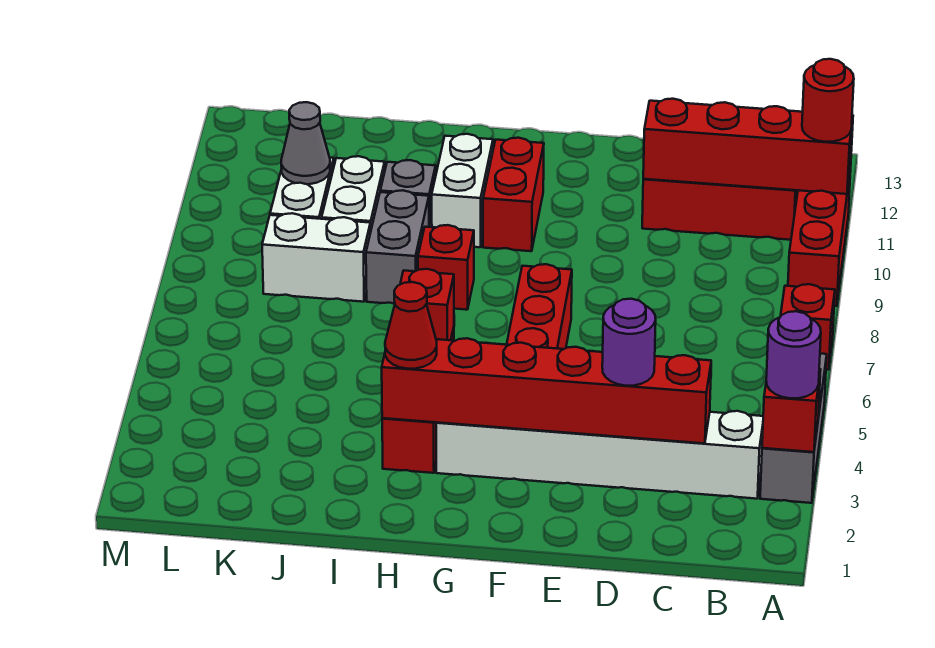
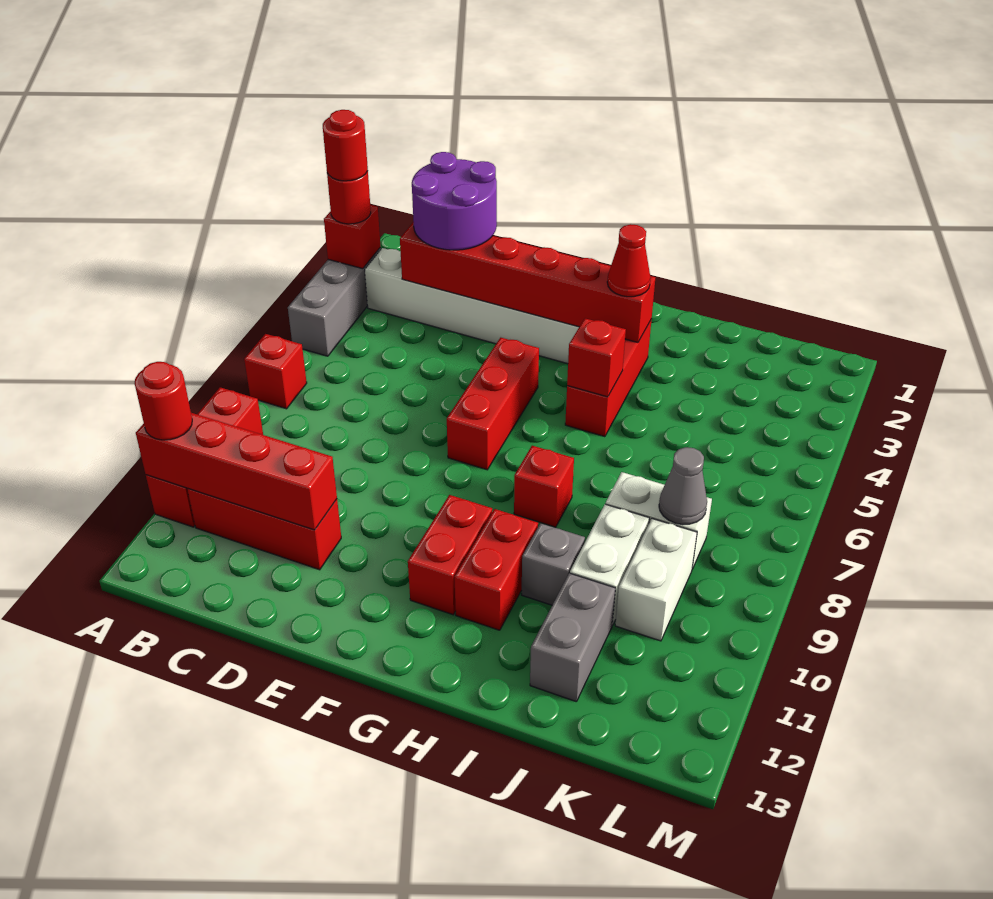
purple round brick A3 level 3 -> red round brick A3 level 3
none -> red round brick A3 level 4
purple round brick D3 level 3 -> purple round brick C2:D3 level 3
white brick H10:H11 level 1 -> red brick H10:H11 level 1
grey brick I8:I9 level 1 -> grey brick J11:J12 level 1
grey cone K10 level 2 -> grey cone K8 level 2

